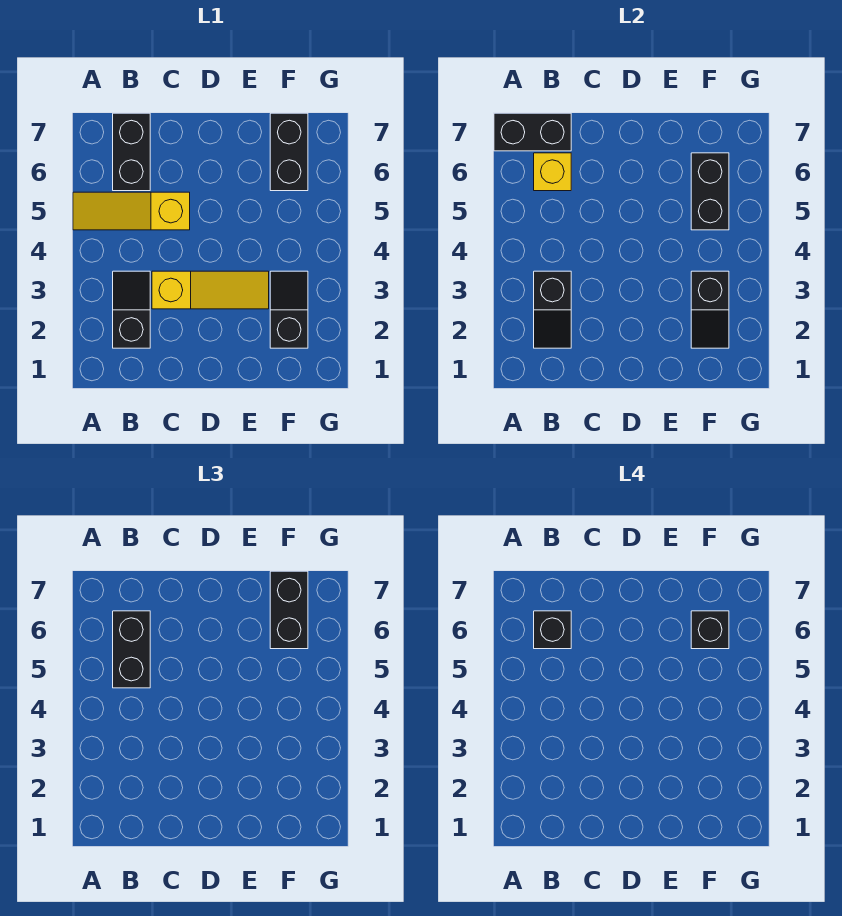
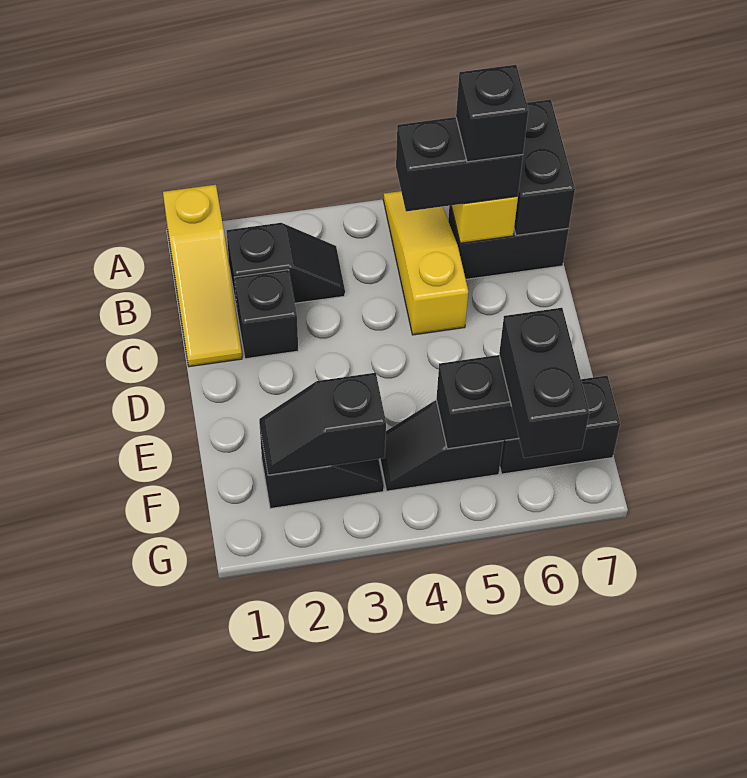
black slope B2:B3 level 2 top 3 -> black slope F4:F5 level 1 top 5
yellow slope C3:E3 level 1 top C -> yellow slope A1:C1 level 1 top A
black brick F6:F7 level 3 -> black brick F6:G6 level 3
black brick F6 level 4 -> black brick C2 level 1

